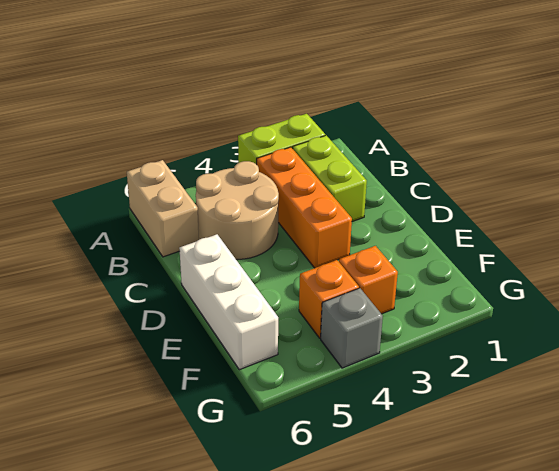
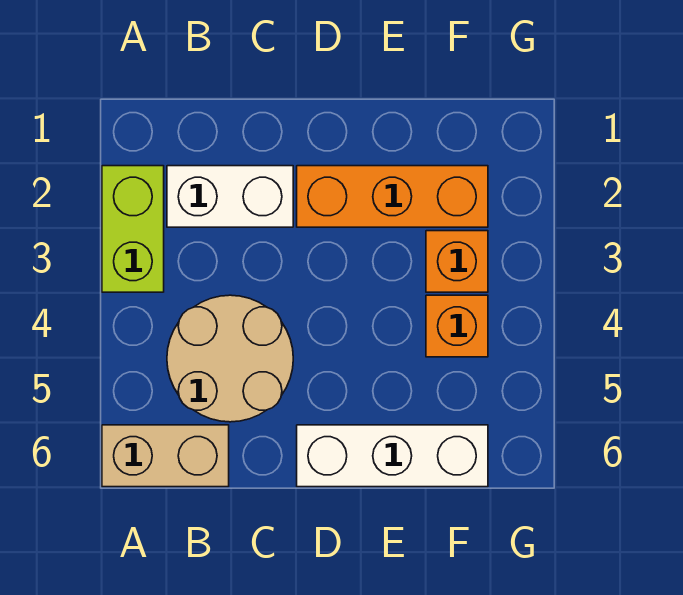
lime brick B2:C2 level 1 -> white brick B2:C2 level 1
orange brick B3:D3 level 1 -> orange brick D2:F2 level 1
grey brick G4 level 1 -> none

